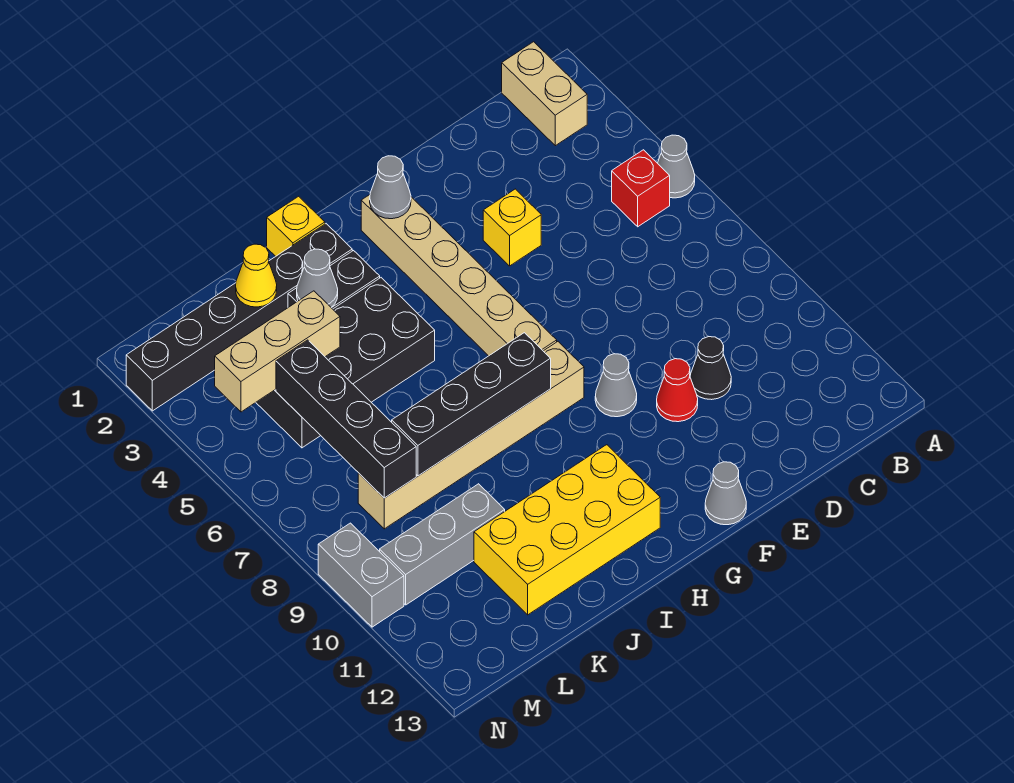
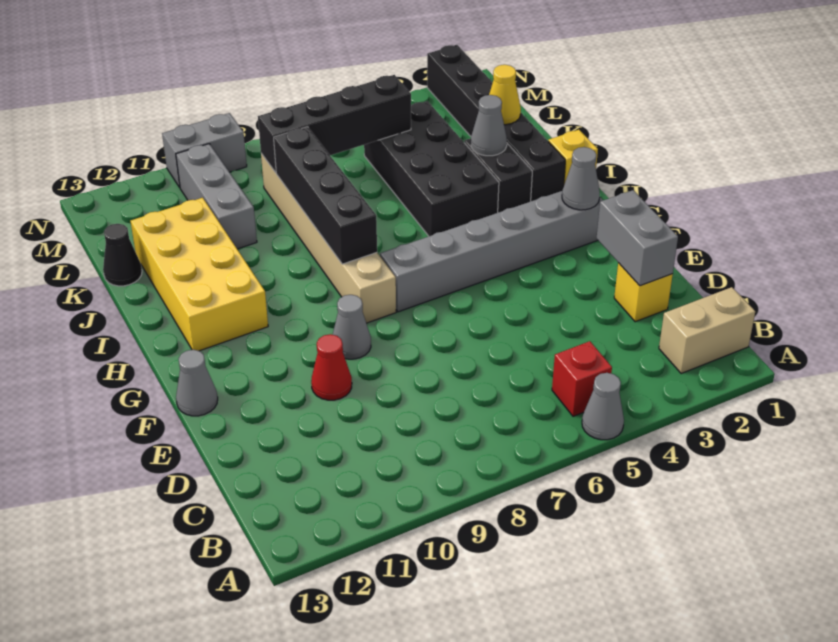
none -> grey brick D2:E2 level 2
black cone D10 level 1 -> black cone K13 level 1
yellow brick E4 level 1 -> yellow brick D2 level 1
tan brick G2:G7 level 1 -> grey brick G2:G7 level 1
tan brick K4:M4 level 2 -> none

